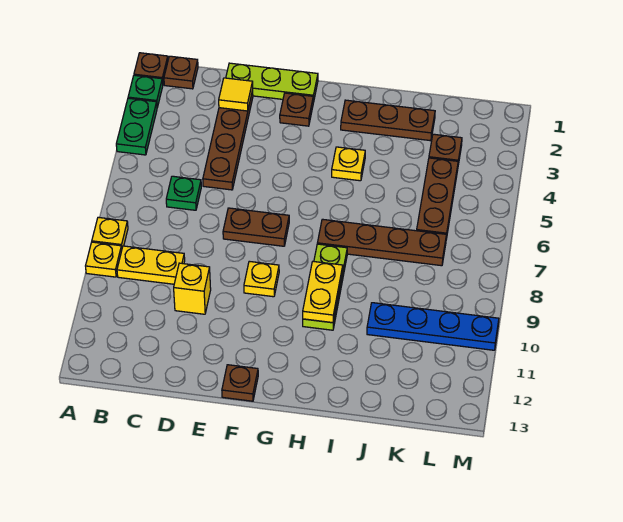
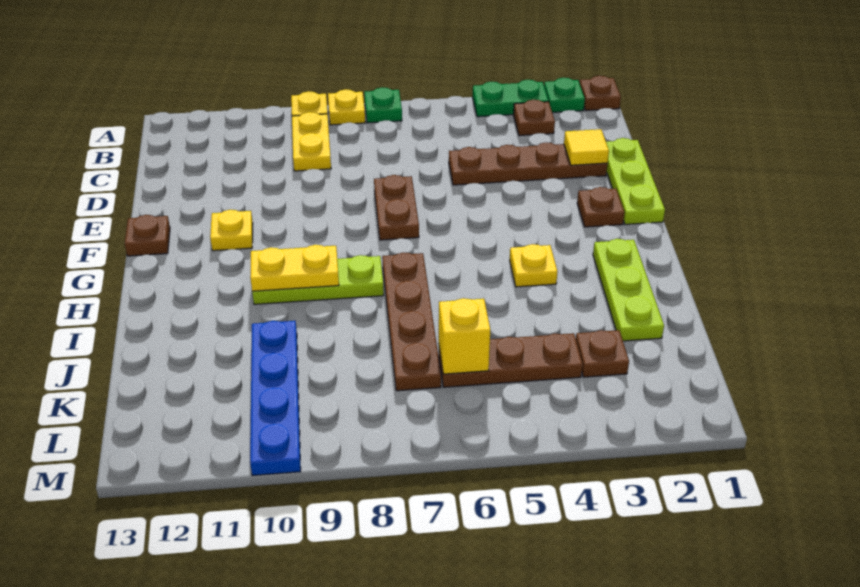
brown plate B1 level 1 -> brown plate B3 level 1
green plate C6 level 1 -> green plate A7 level 1
yellow brick D10 level 1 -> yellow brick K6 level 2
yellow plate F9 level 1 -> yellow plate F11 level 1
brown plate H2:J2 level 1 -> lime plate H2:J2 level 1

